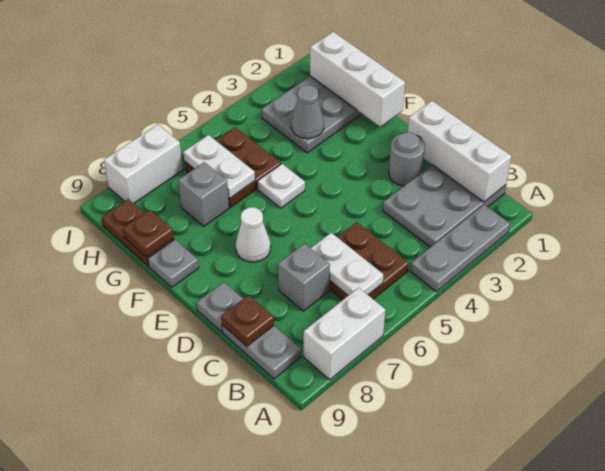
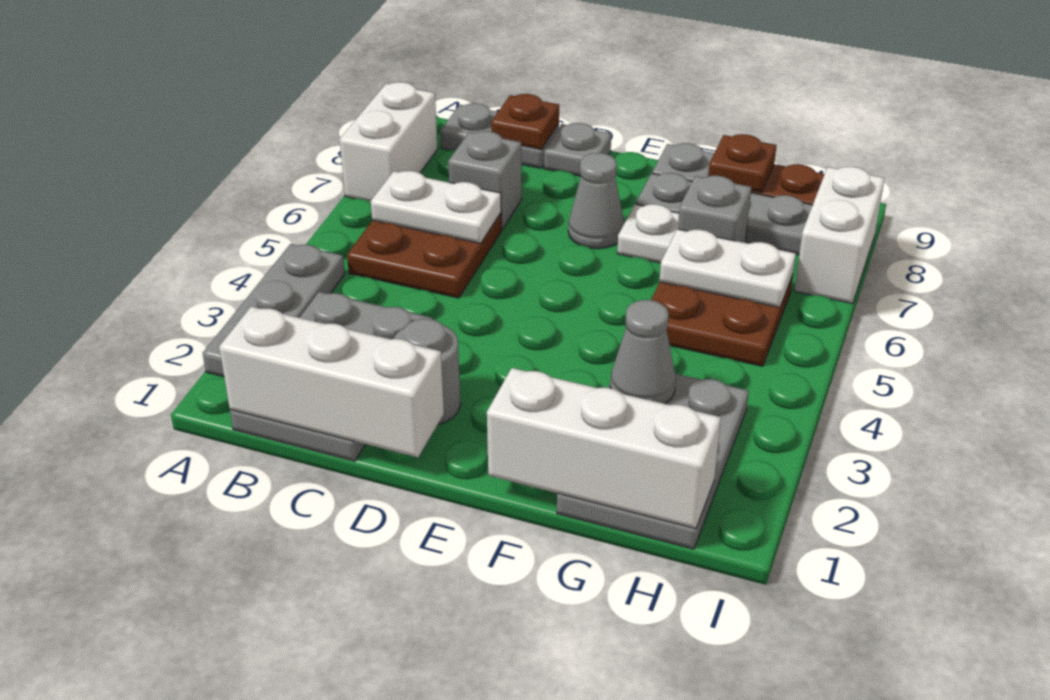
white cone E7 level 1 -> grey cone E7 level 1
white plate F5 level 1 -> white plate F7 level 1
none -> grey plate F8:H8 level 1

